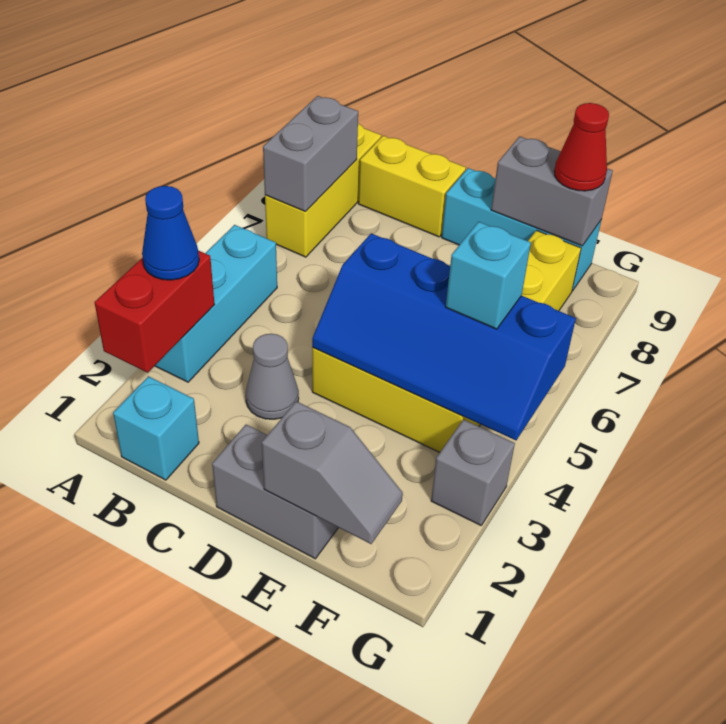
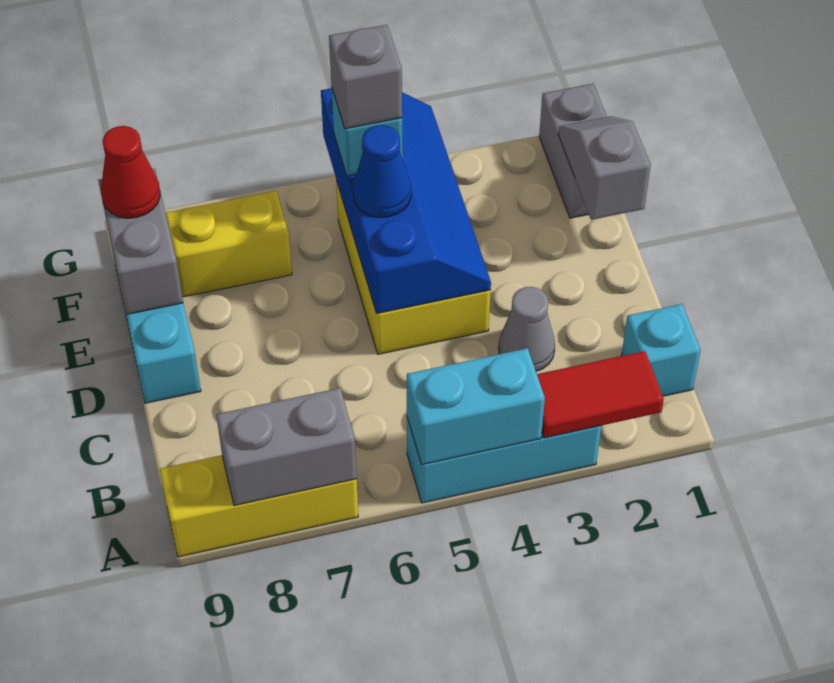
red brick A2:A3 level 2 -> red tile A2:A3 level 2
blue cone A3 level 3 -> blue cone E5 level 3
none -> cyan brick A4:A5 level 2
yellow brick B9:C9 level 1 -> none
grey brick D1:E1 level 1 -> grey brick F1:G1 level 1
grey brick G3 level 1 -> grey brick F5 level 4

